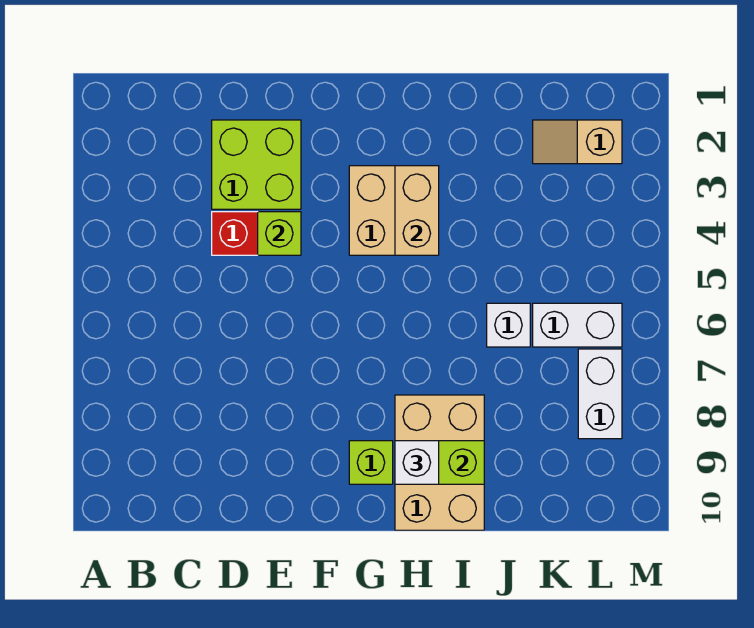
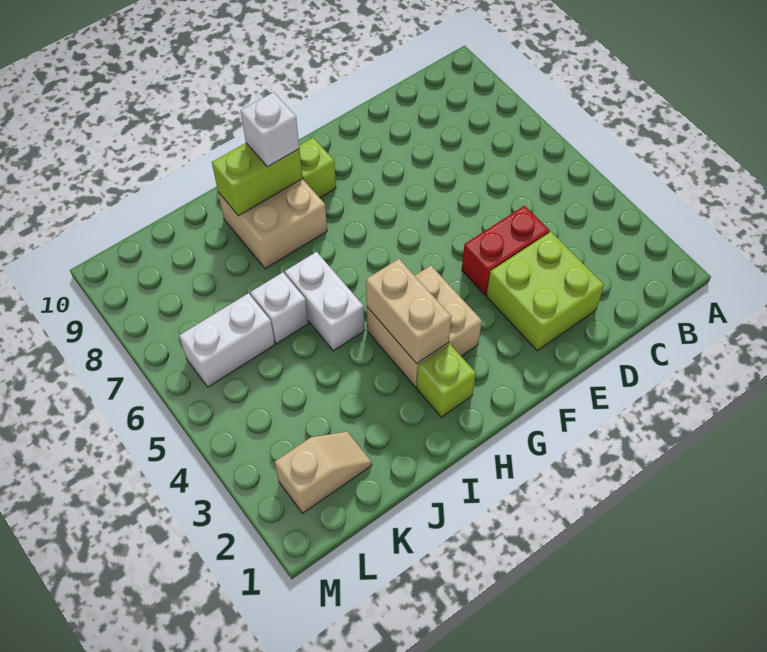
lime brick E4 level 2 -> lime brick H2 level 1
tan brick H8:I10 level 1 -> tan brick H8:I9 level 1
white brick L7:L8 level 1 -> white brick I5:I6 level 1

